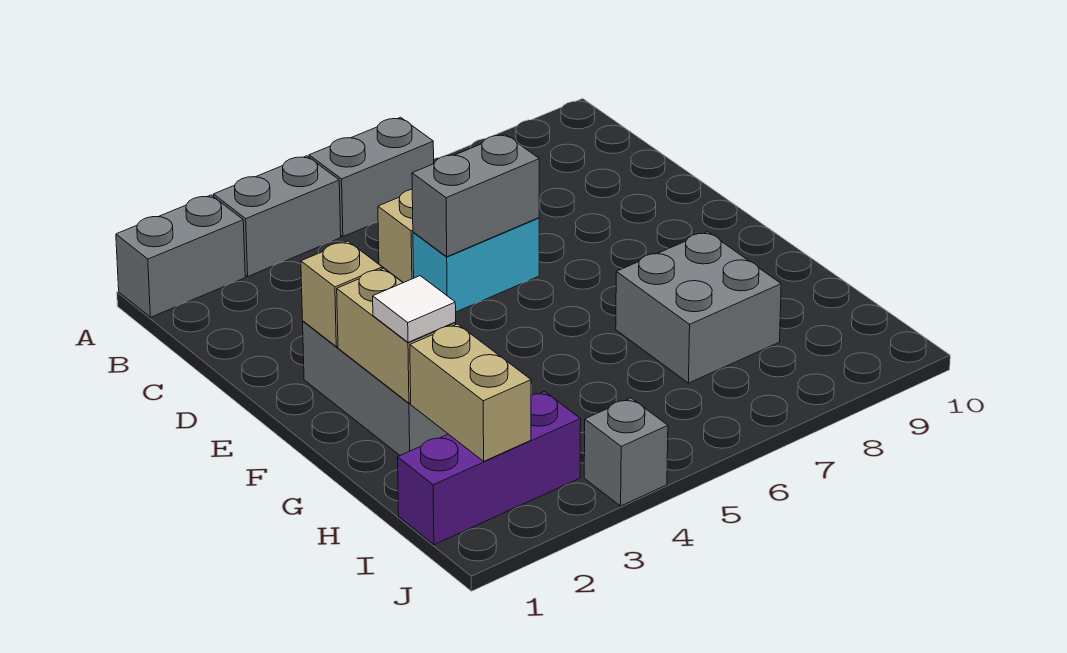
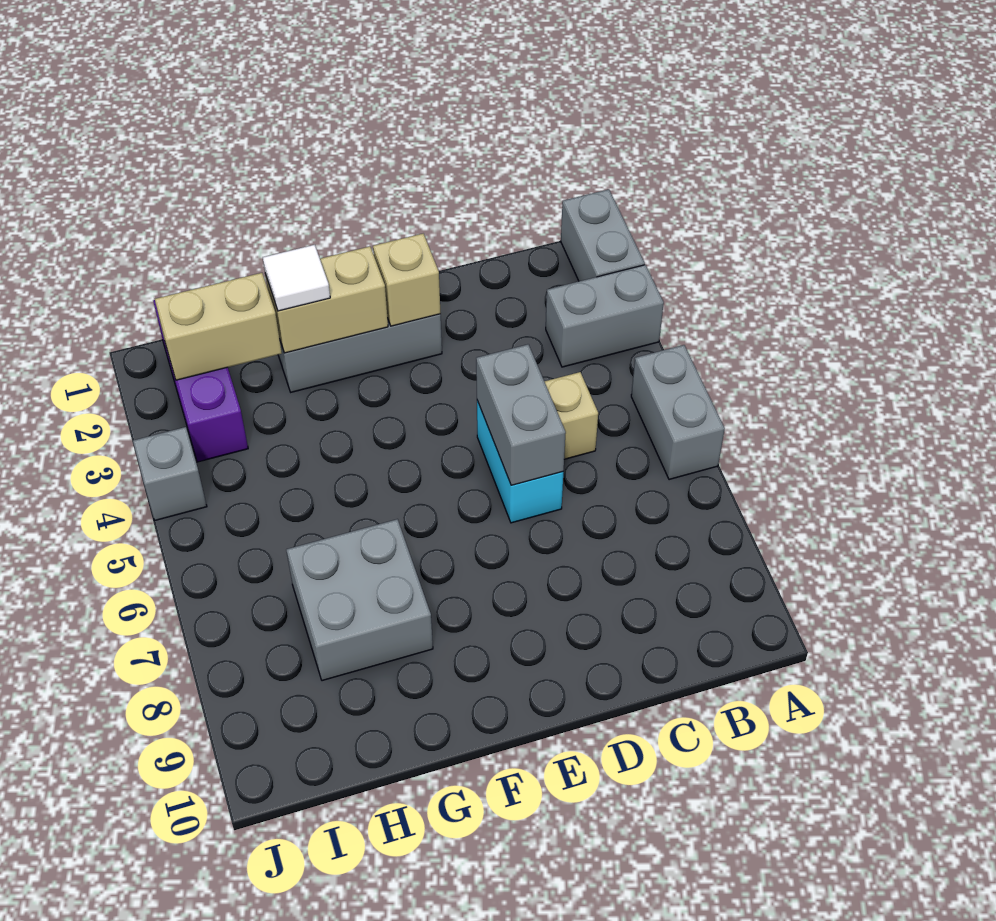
grey brick A3:A4 level 1 -> grey brick A3:B3 level 1

